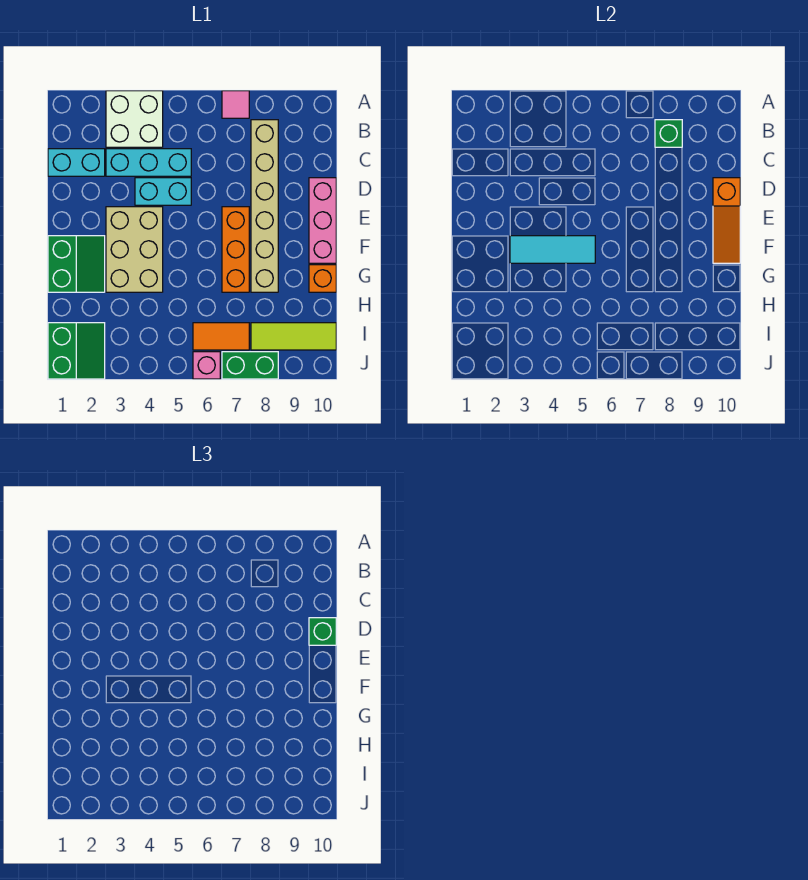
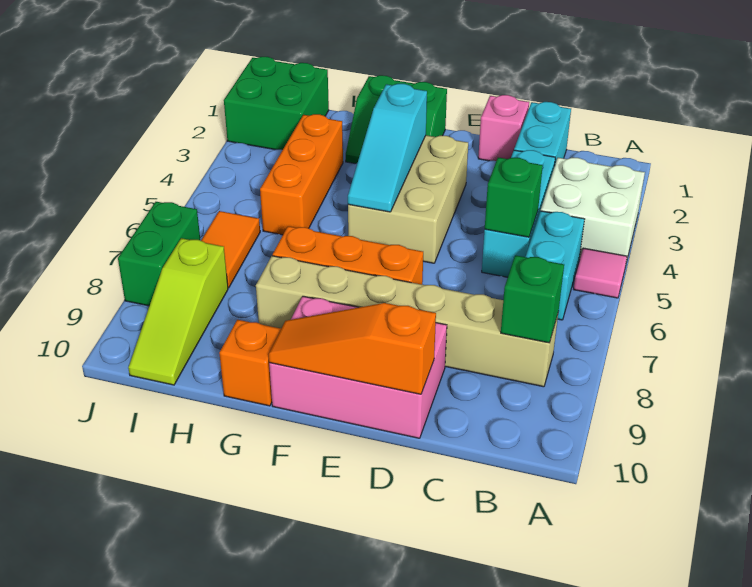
pink tile A7 level 1 -> pink tile A5 level 1
cyan brick D4:D5 level 1 -> cyan brick B5:B6 level 1
pink brick D10:F10 level 1 -> pink brick D9:F10 level 1
green brick D10 level 3 -> green brick C5 level 2
tan brick E3:G4 level 1 -> tan brick E3:F5 level 1
cyan tile F3:F5 level 2 -> cyan slope F3:F5 level 2 top 3
none -> orange brick H3:H5 level 1
green slope I1:J2 level 1 top 1 -> green brick I1:J2 level 1
lime tile I8:I10 level 1 -> lime slope I8:I10 level 1 top 8
pink brick J6 level 1 -> pink brick D1 level 1

